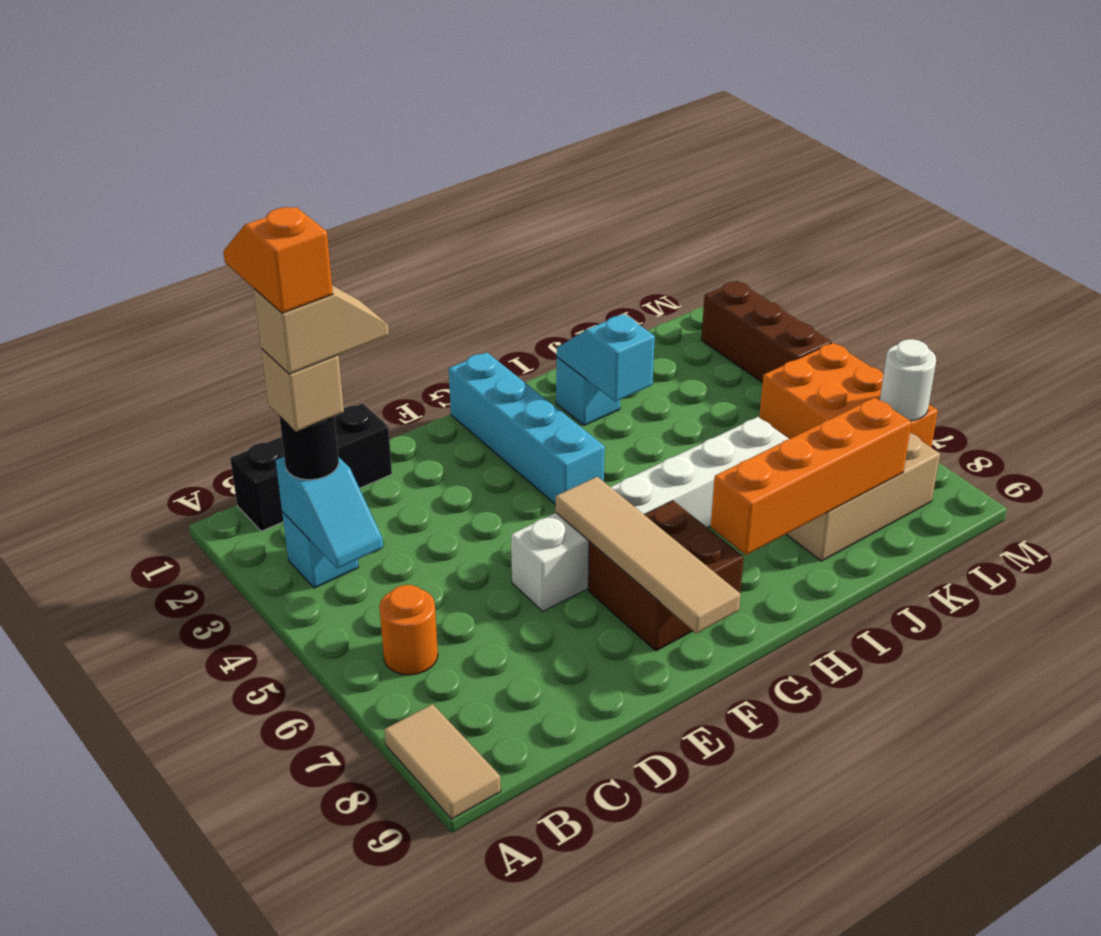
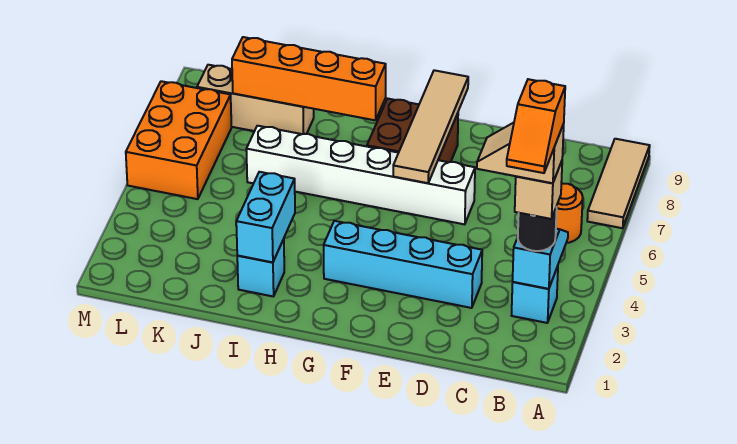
tan tile A8:A9 level 1 -> tan tile A7:A9 level 1
black brick B1:D1 level 1 -> none
cyan brick G1:G4 level 1 -> cyan brick D3:G3 level 1
cyan slope I2:I3 level 2 top 3 -> cyan brick I2:I3 level 2
brown brick M2:M4 level 1 -> none
white round brick M7 level 2 -> none

